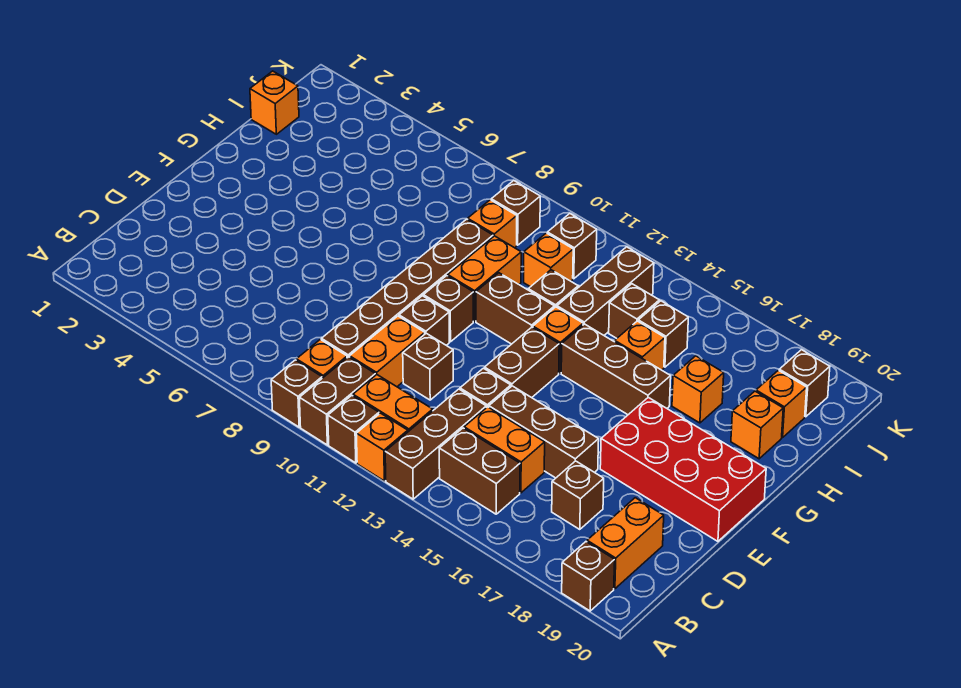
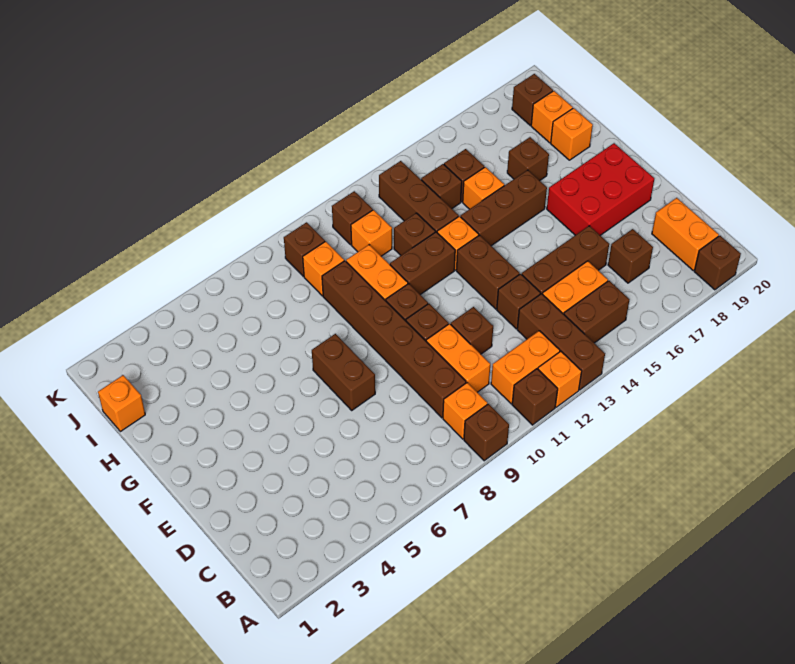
brown brick A10:B10 level 1 -> brown brick E7:F7 level 1
red brick E17:F20 level 1 -> red brick E17:F19 level 1
orange brick H17 level 1 -> brown brick H17 level 1

